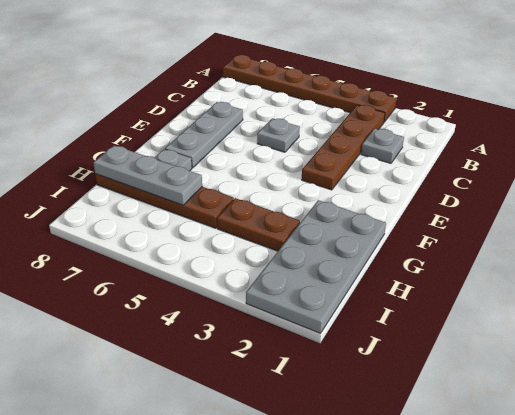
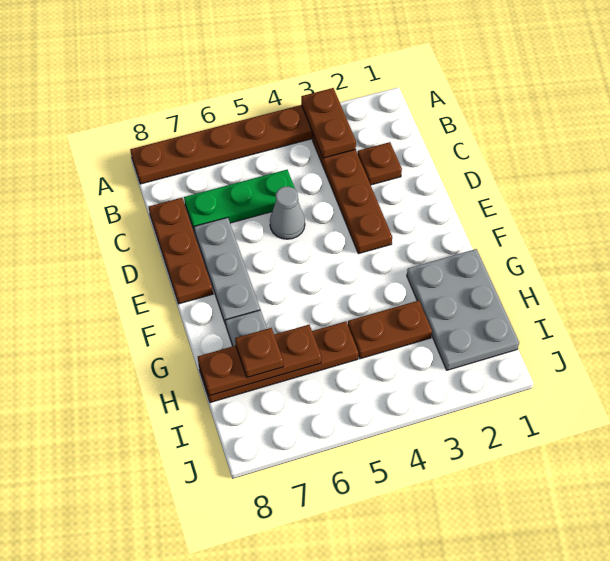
none -> brown plate A3:B3 level 2
grey plate C2 level 1 -> brown plate C2 level 1
none -> green plate C5:C7 level 1
none -> brown plate C8:E8 level 1
grey plate D5 level 1 -> grey cone D5 level 1
grey plate G1:J2 level 1 -> grey plate G1:I2 level 1
grey plate H6:H8 level 2 -> brown plate H6:H8 level 2
none -> brown plate H7 level 3

